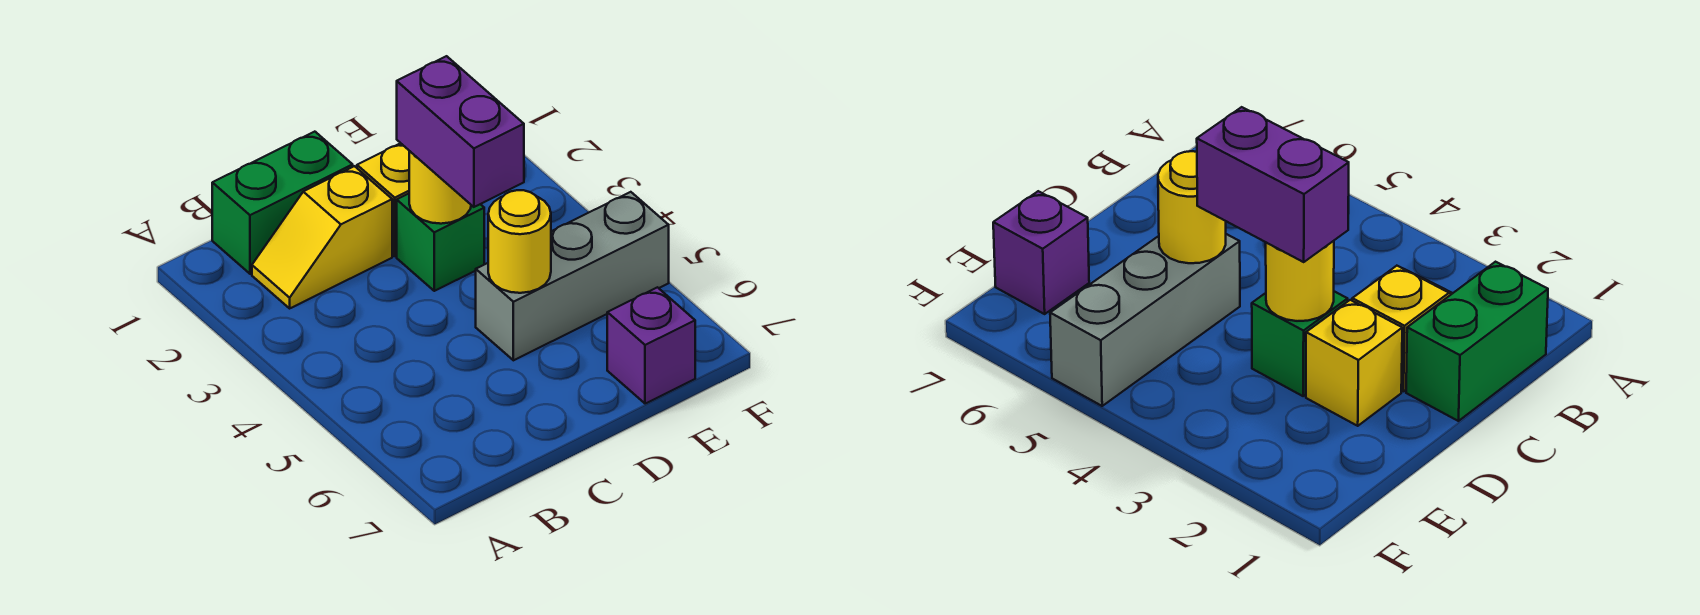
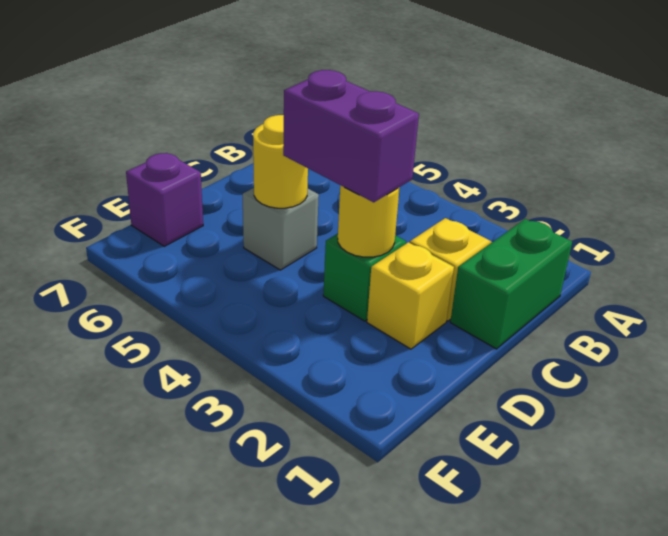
grey brick D5:F5 level 1 -> grey brick D5 level 1

